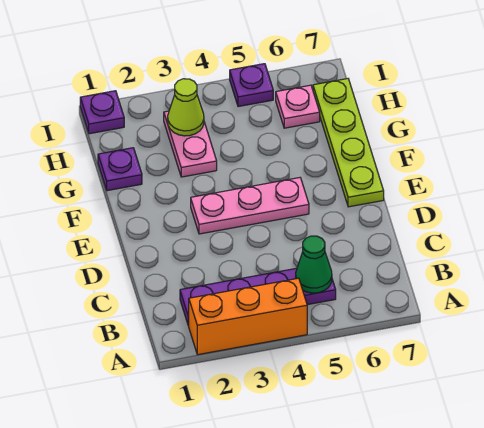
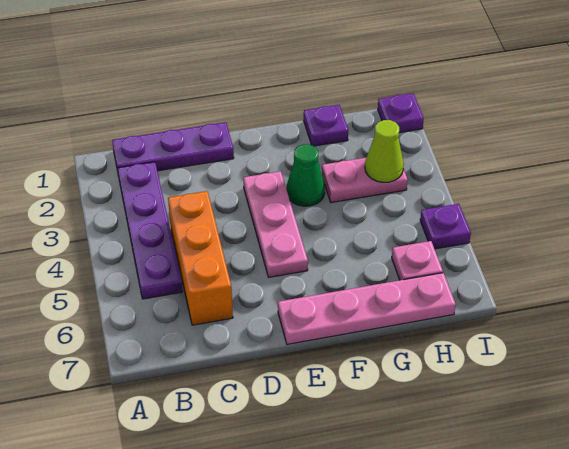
orange brick A2:A4 level 1 -> orange brick C4:C6 level 1
none -> purple plate B1:D1 level 1
green cone B5 level 2 -> green cone F3 level 1
lime plate E7:H7 level 1 -> pink plate E7:H7 level 1

